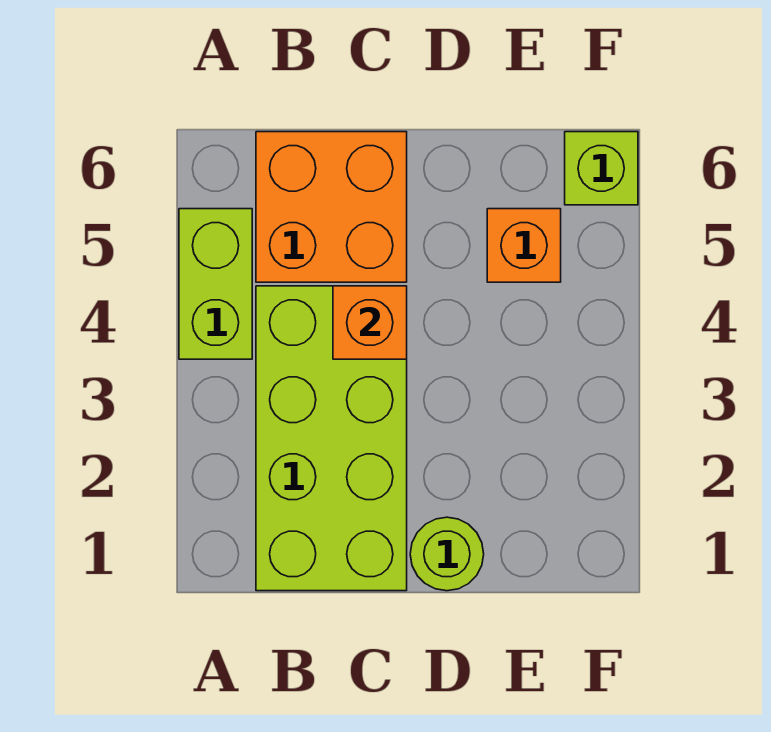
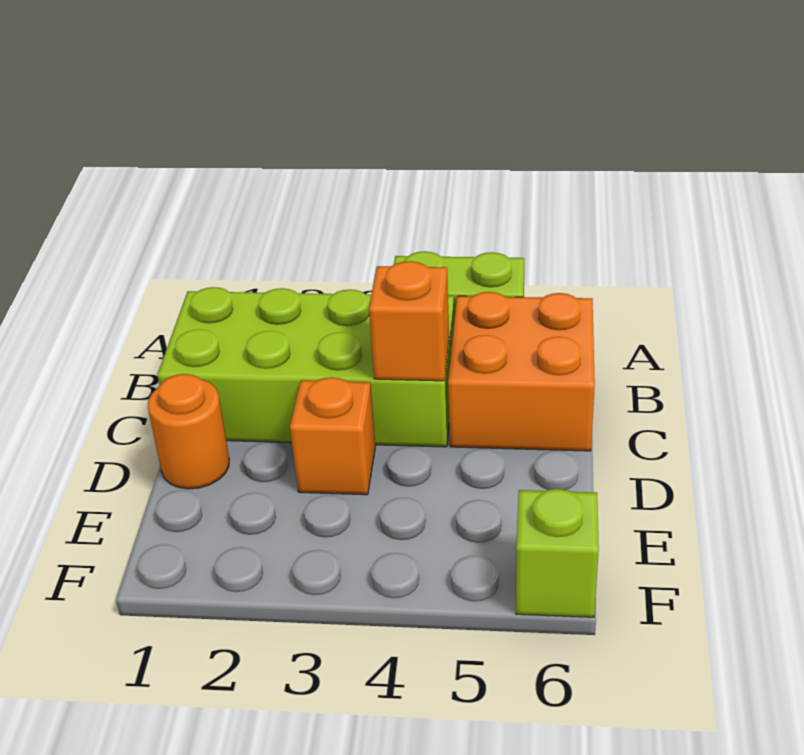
lime round brick D1 level 1 -> orange round brick D1 level 1
orange brick E5 level 1 -> orange brick D3 level 1

